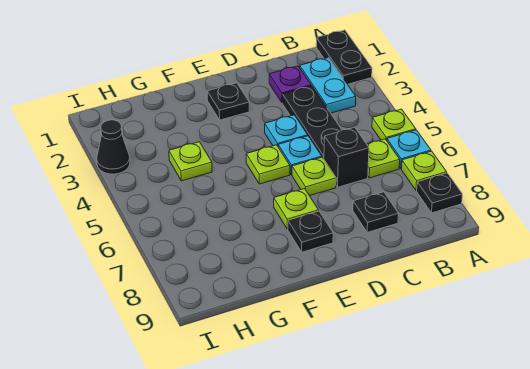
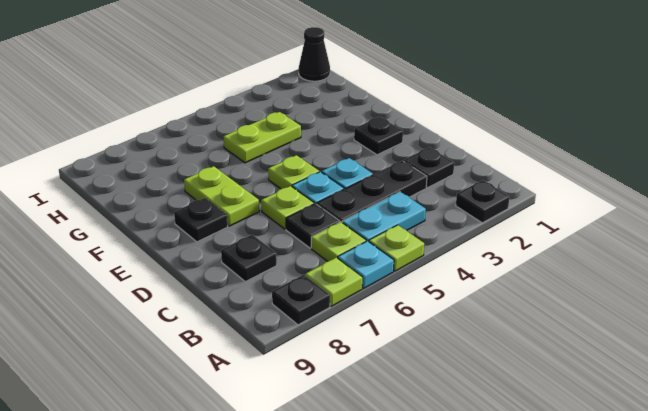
black plate A1:A2 level 1 -> black plate A2 level 1
cyan plate B2:B3 level 1 -> cyan plate B4:B5 level 1
purple plate C2 level 1 -> black plate C2 level 1
black brick C6 level 1 -> black plate C6 level 1
lime plate E7 level 1 -> lime plate E7:F7 level 1
lime plate G4 level 1 -> lime plate G4:G5 level 1
black cone I3 level 1 -> black cone I1 level 1

